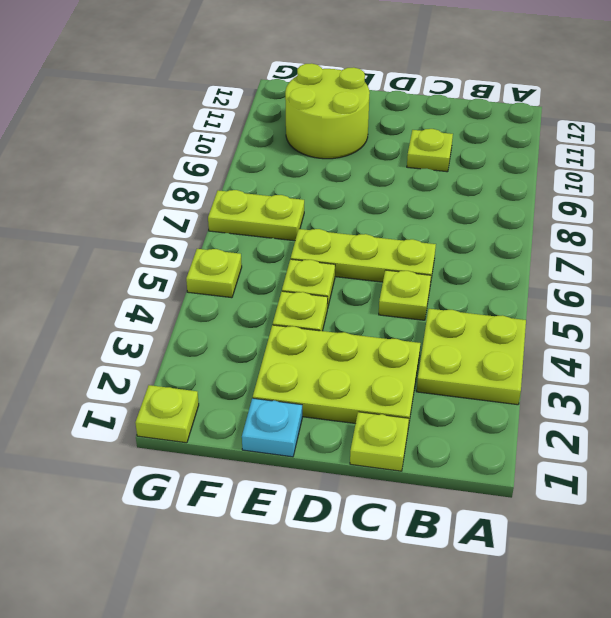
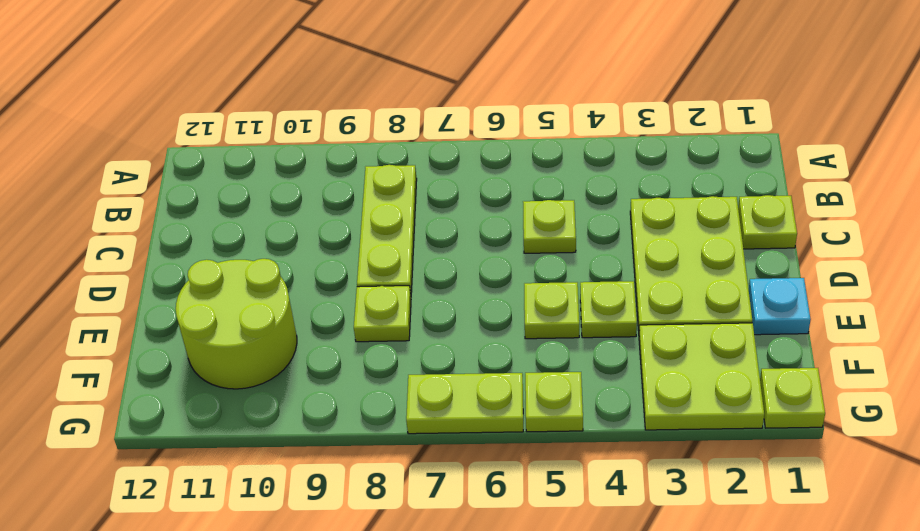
lime plate A3:B4 level 1 -> lime plate F2:G3 level 1
lime plate C6:E6 level 1 -> lime plate B8:D8 level 1
lime plate C10 level 1 -> lime plate E8 level 1
lime plate F7:G7 level 1 -> lime plate G6:G7 level 1

